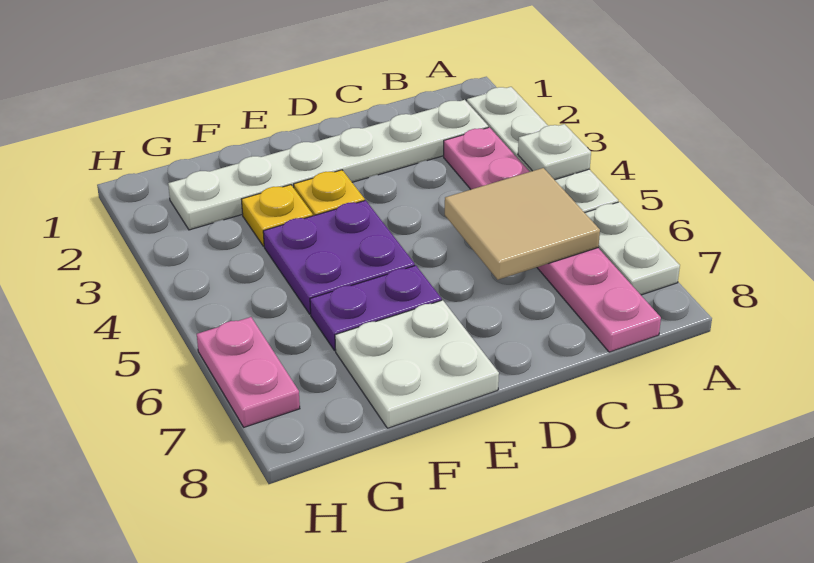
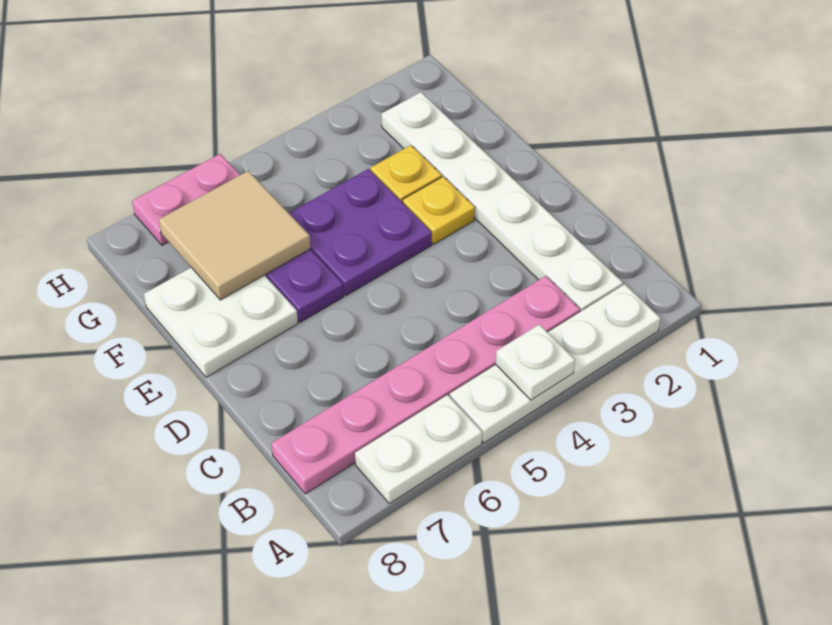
tan tile B5:C6 level 2 -> tan tile F6:G7 level 2

